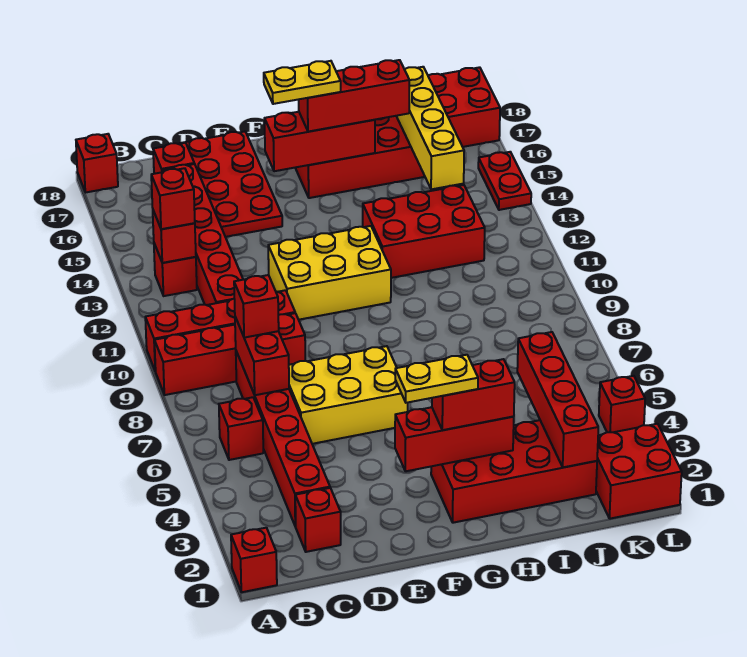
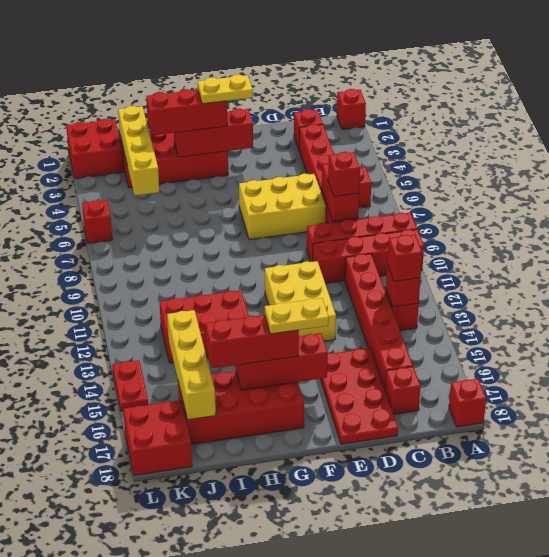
yellow brick E11:G12 level 1 -> yellow brick E11:F13 level 1
red brick G3:H3 level 3 -> red brick G3:I3 level 3
red brick J2:J5 level 2 -> yellow brick J2:J5 level 2
red brick L4 level 1 -> red brick L6 level 1

